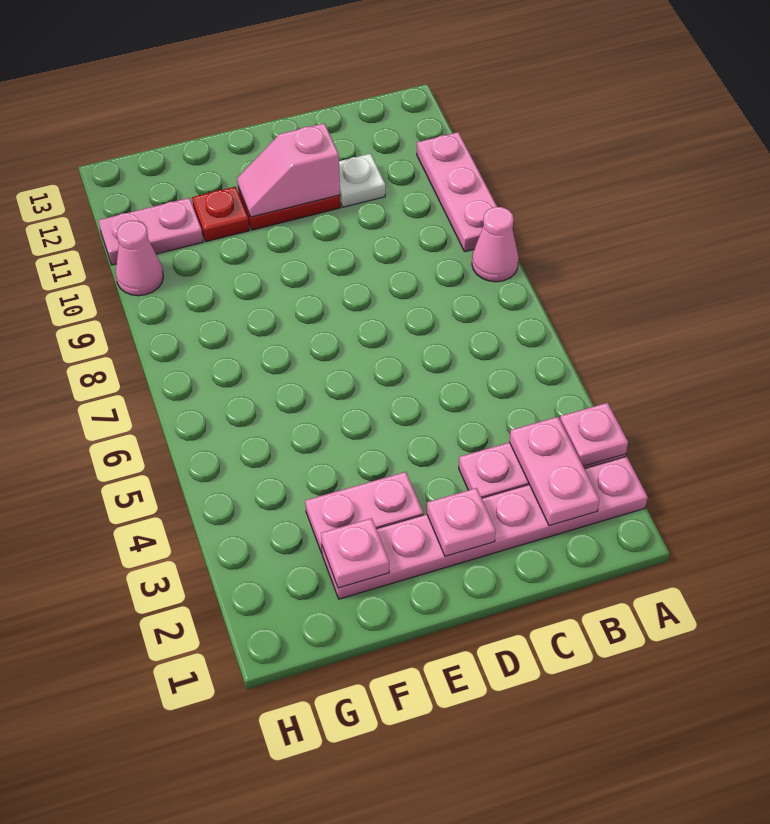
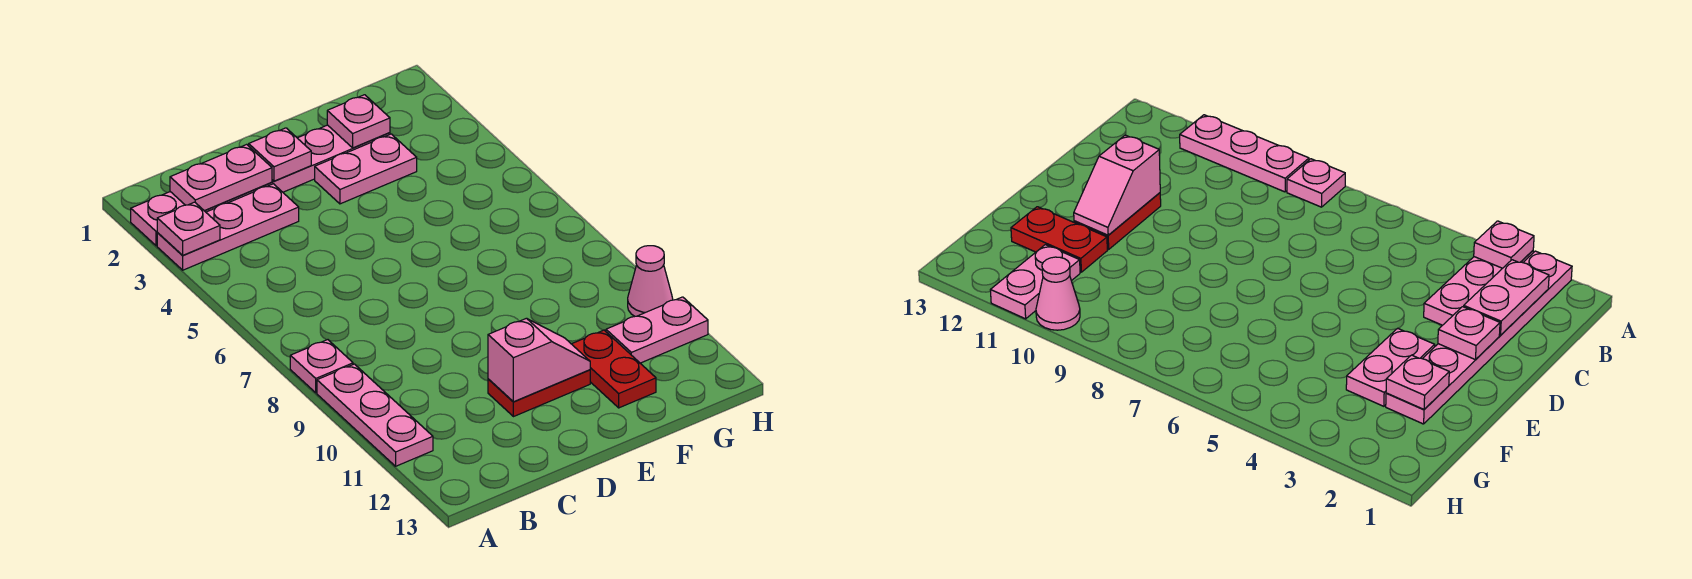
pink cone A8 level 1 -> pink plate A8 level 1
pink plate B2:B3 level 2 -> pink plate B2:C2 level 2
white plate C11 level 1 -> none
red plate F11 level 1 -> red plate F11:F12 level 1

